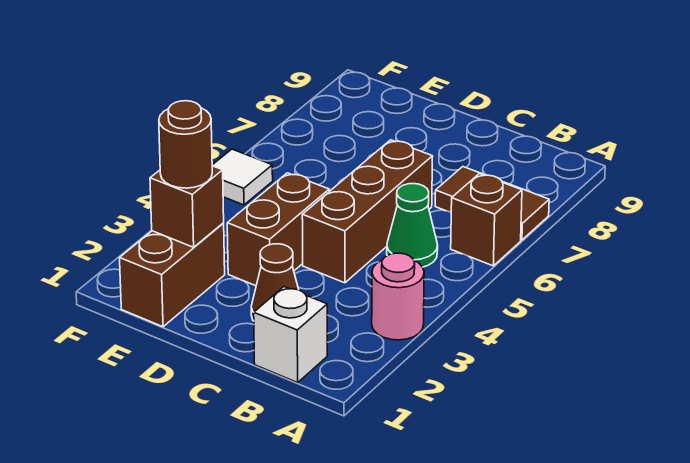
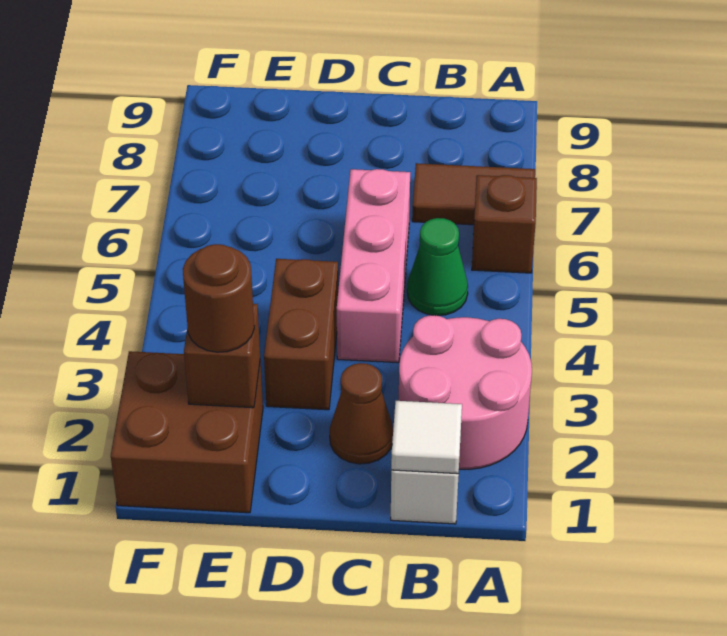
pink round brick A3 level 1 -> pink round brick A2:B3 level 1
brown brick C4:C6 level 1 -> pink brick C4:C6 level 1
brown brick E1:E2 level 1 -> brown brick E1:F2 level 1
white tile F5 level 1 -> white tile B1 level 2

